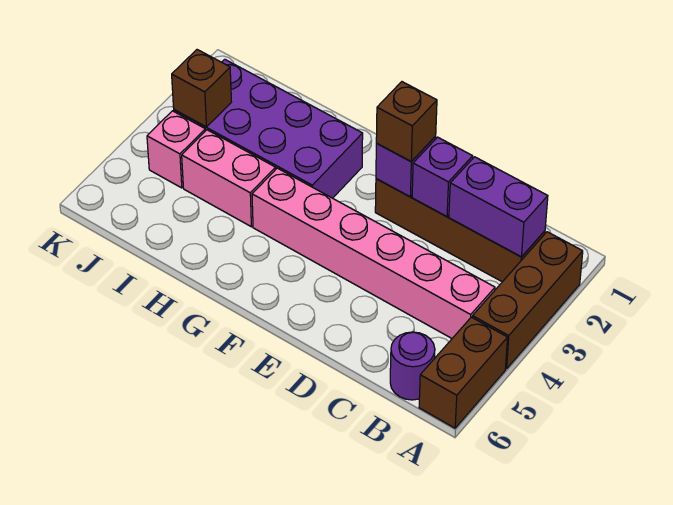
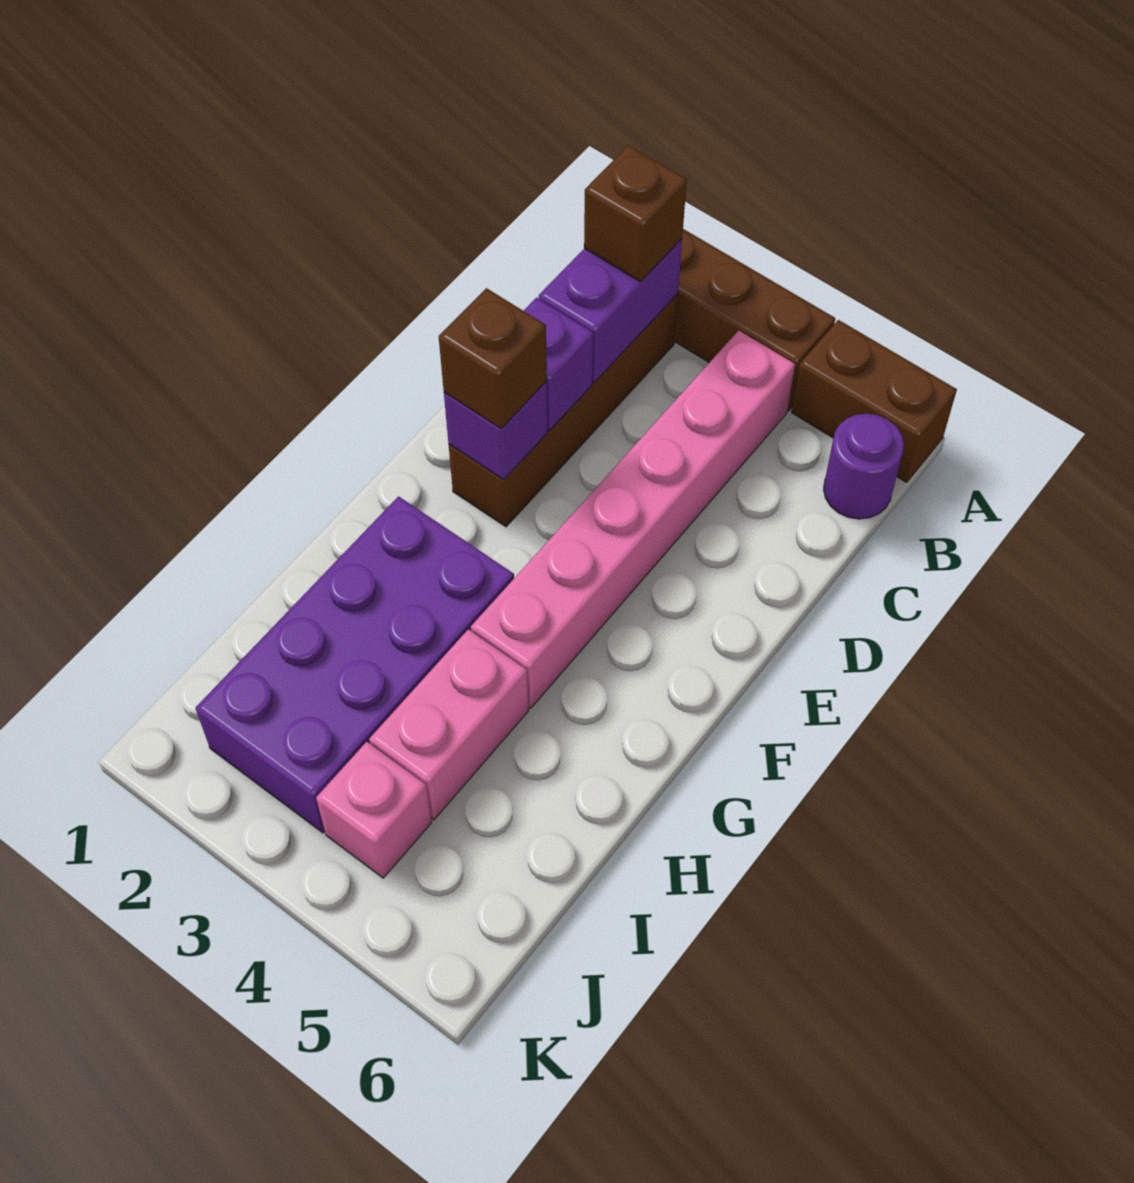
brown brick J3 level 2 -> brown brick B2 level 3

